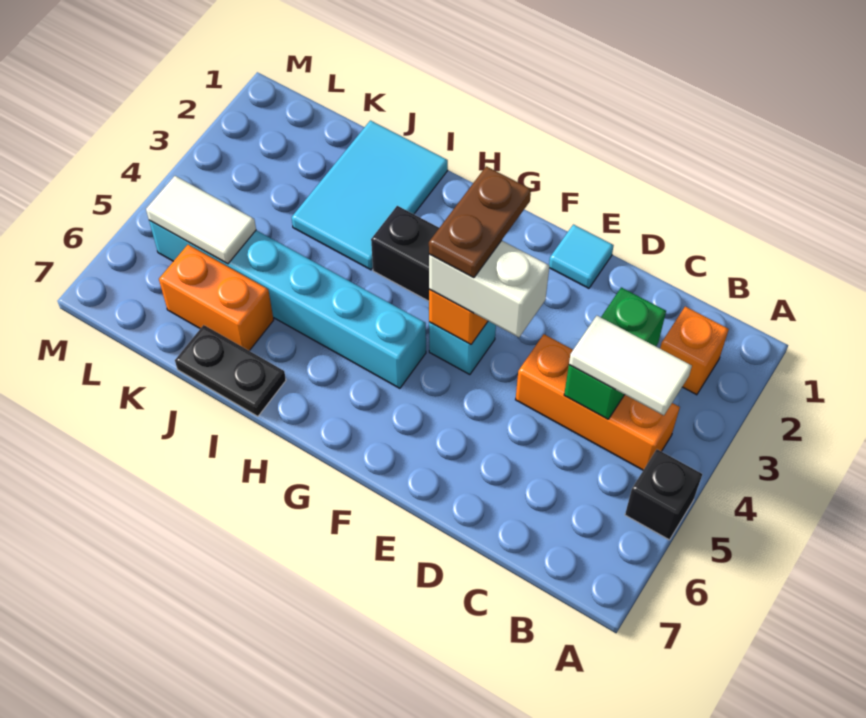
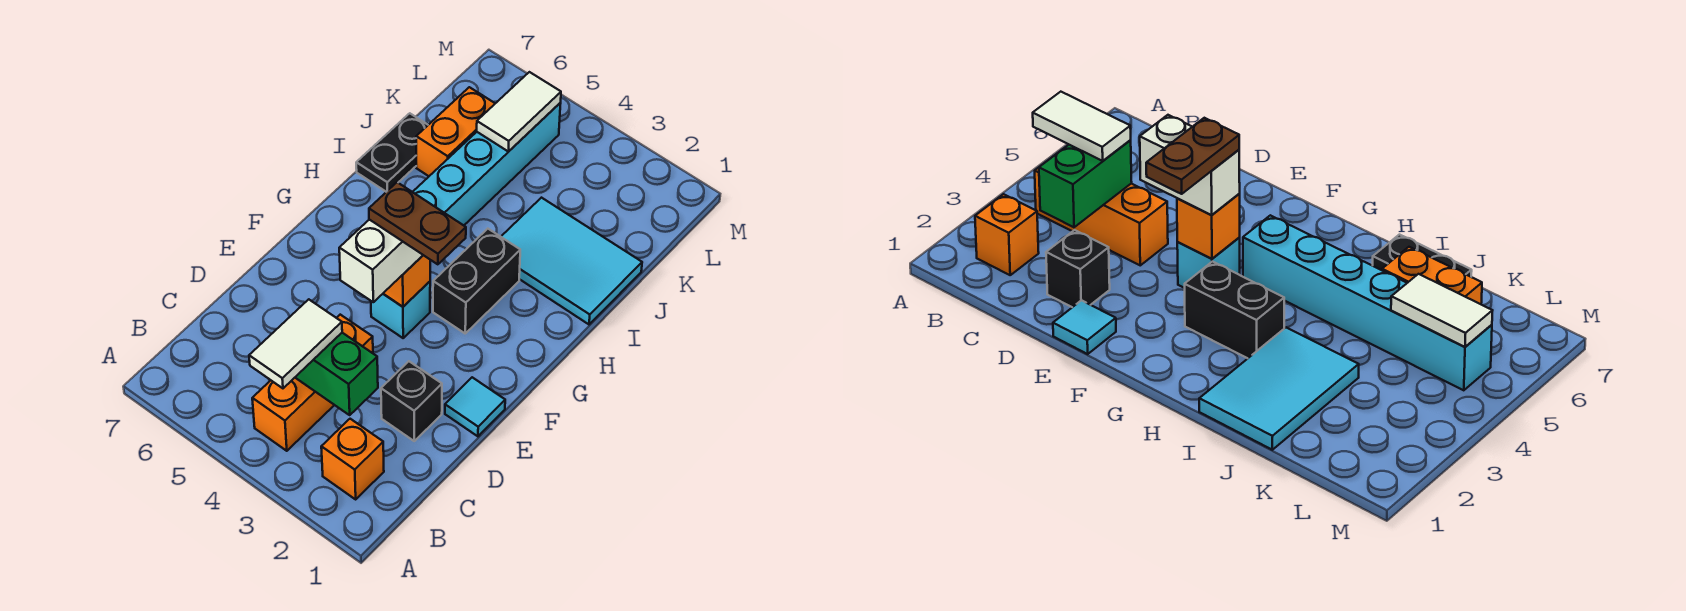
black brick A5 level 1 -> black brick D2 level 1

